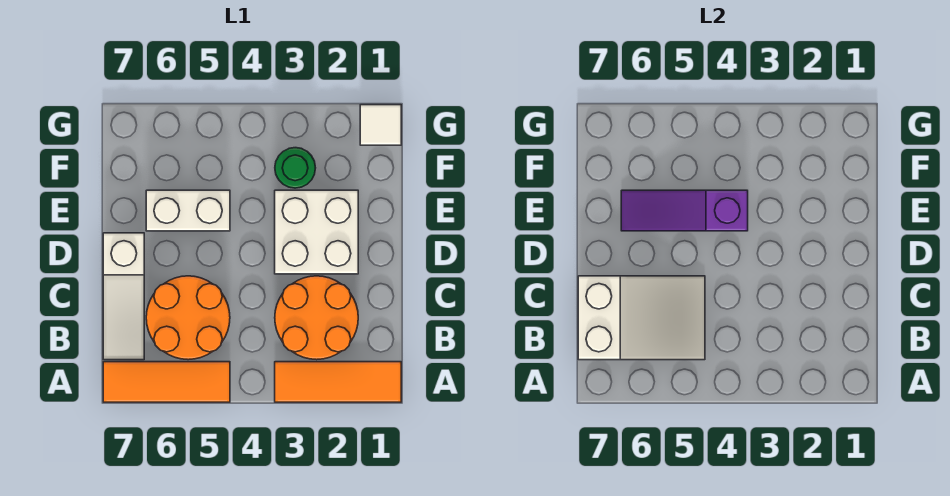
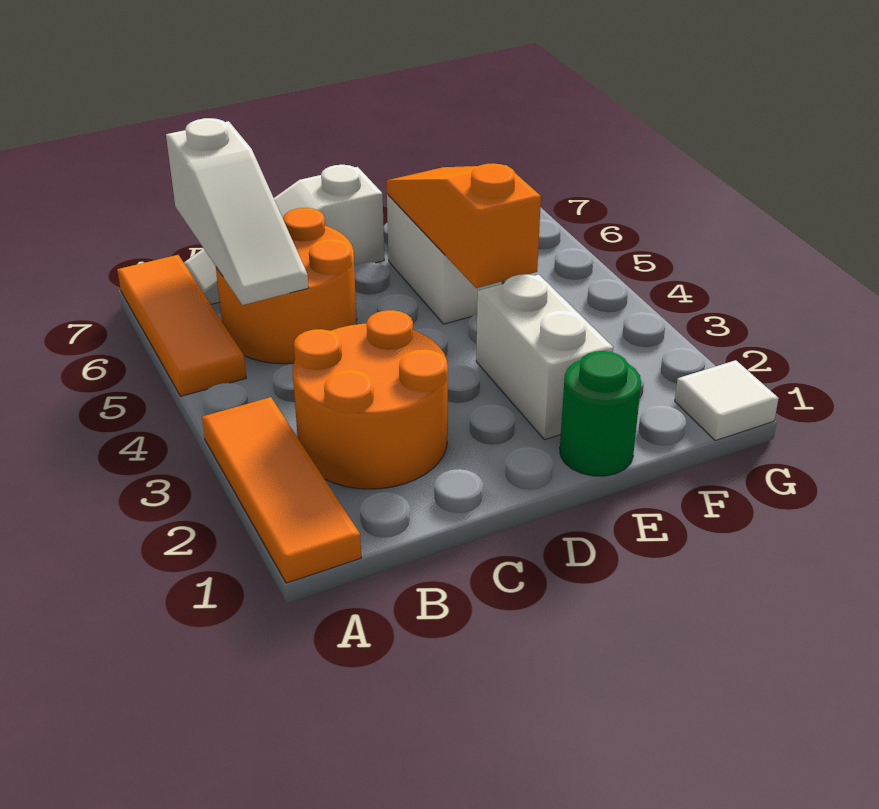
white slope B5:C7 level 2 top 7 -> white slope B5:B7 level 2 top 7
white brick D2:E3 level 1 -> white brick E2:E3 level 1
purple slope E4:E6 level 2 top 4 -> orange slope E4:E6 level 2 top 4
green round brick F3 level 1 -> green round brick E1 level 1

